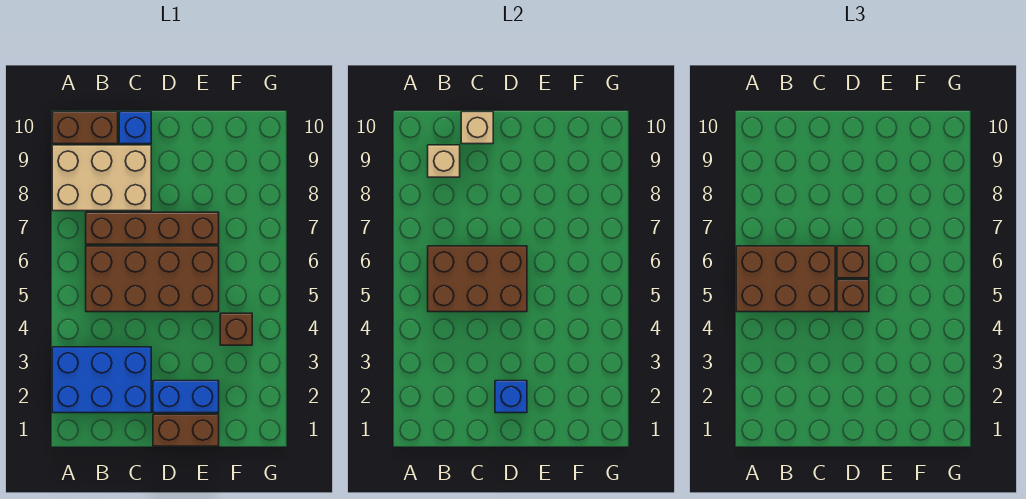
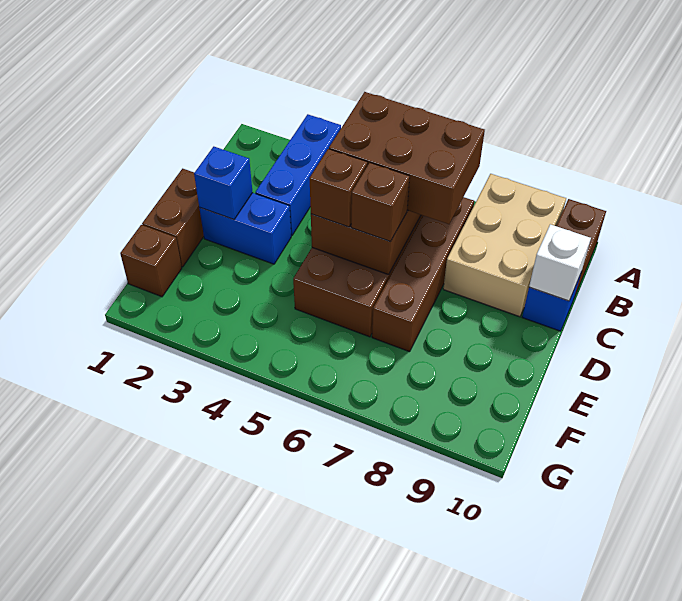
blue brick A2:C3 level 1 -> blue brick A3:C3 level 1
brown brick A5:C6 level 3 -> brown brick B5:C7 level 3
tan brick B9 level 2 -> none
tan brick C10 level 2 -> white brick C10 level 2
blue brick D2:E2 level 1 -> blue brick D2:D3 level 1
brown brick F4 level 1 -> brown brick F1 level 1

